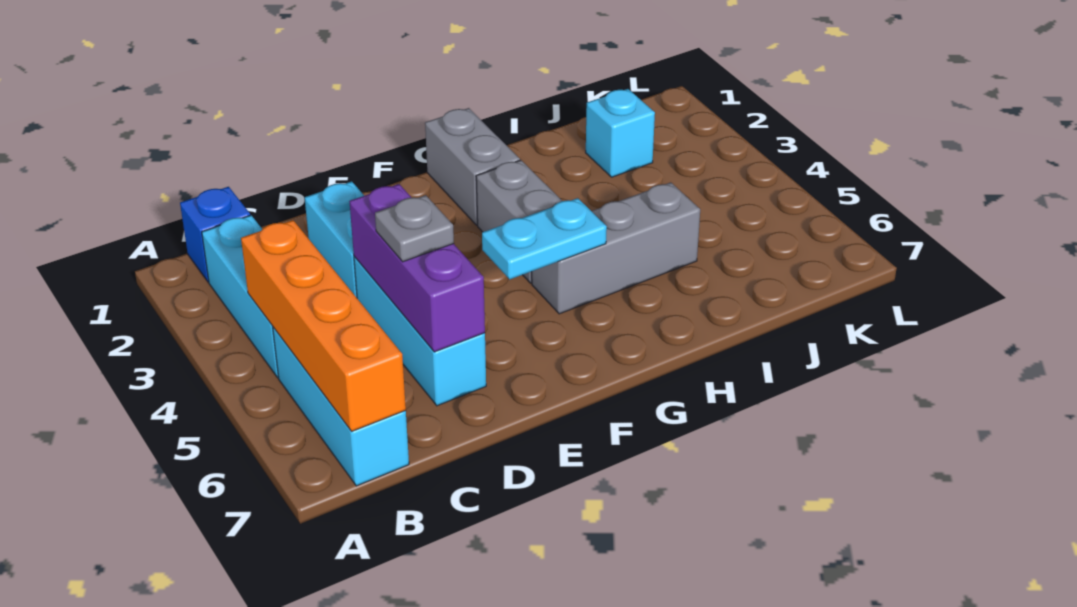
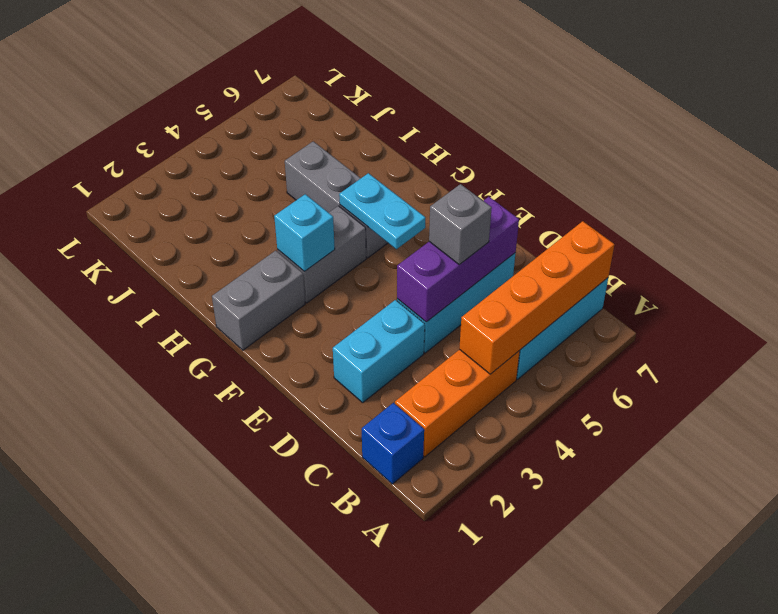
cyan brick B2:B4 level 1 -> orange brick B2:B4 level 1
grey plate D5 level 3 -> grey brick D5 level 3
cyan brick J2 level 1 -> cyan brick G3 level 2

